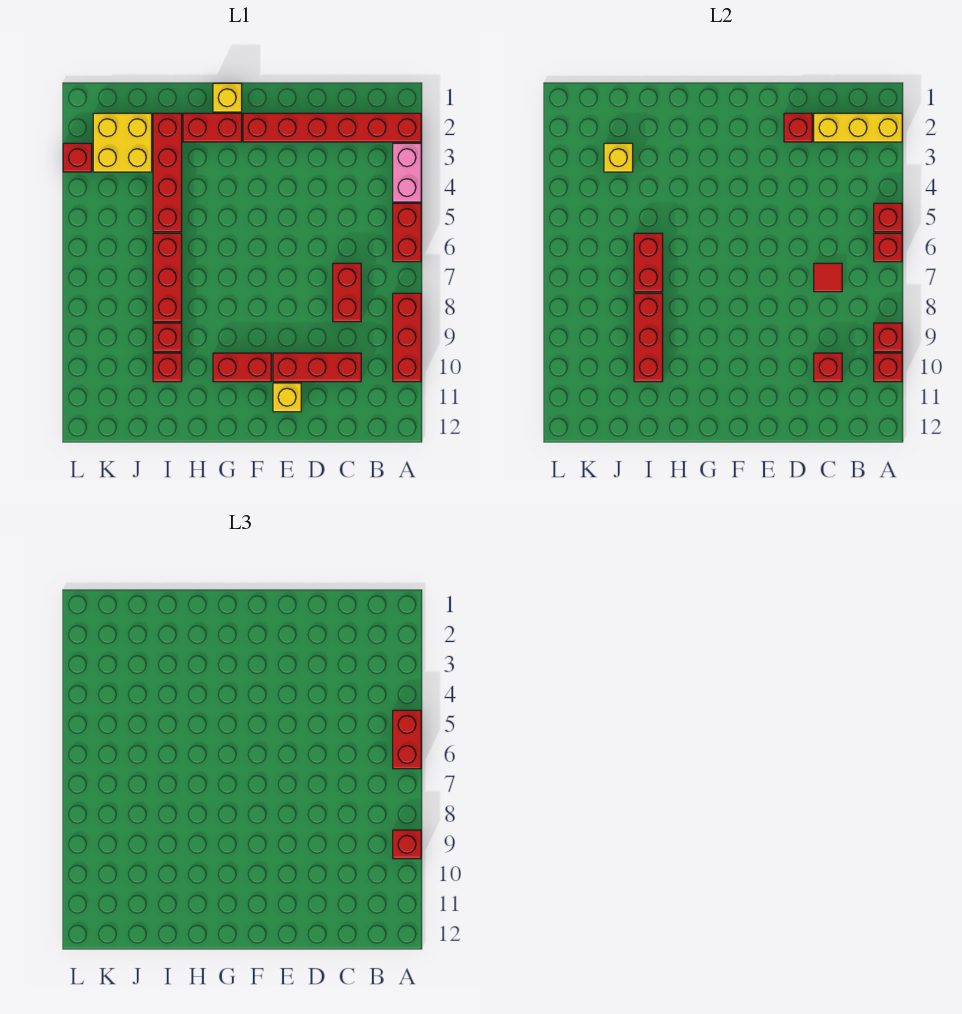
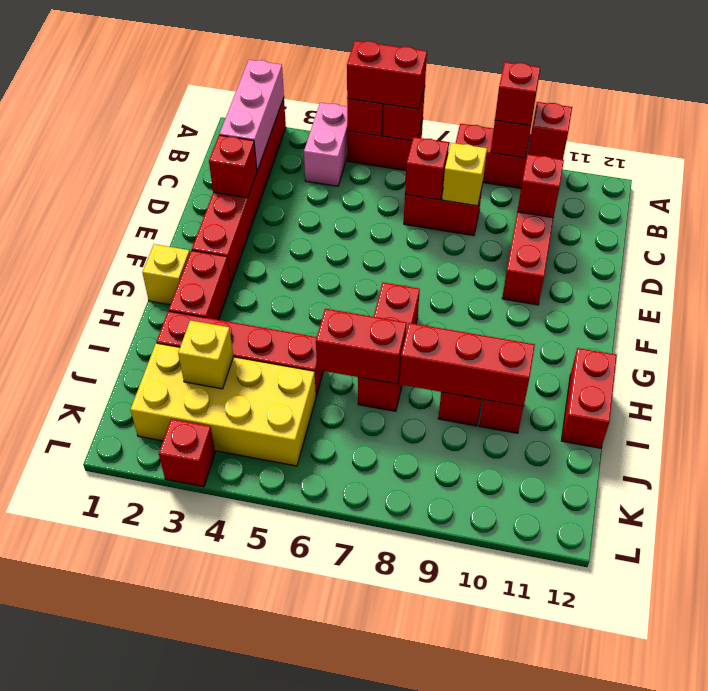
yellow brick A2:C2 level 2 -> pink brick A2:C2 level 2
pink brick A3:A4 level 1 -> pink brick A4:B4 level 1
red tile C7 level 2 -> red brick C7 level 2
yellow brick E11 level 1 -> yellow brick C8 level 2
red brick F10:G10 level 1 -> red brick H12:I12 level 1
red brick I6:I8 level 1 -> red brick G7:I7 level 1
yellow brick J2:K3 level 1 -> yellow brick J2:K5 level 1

